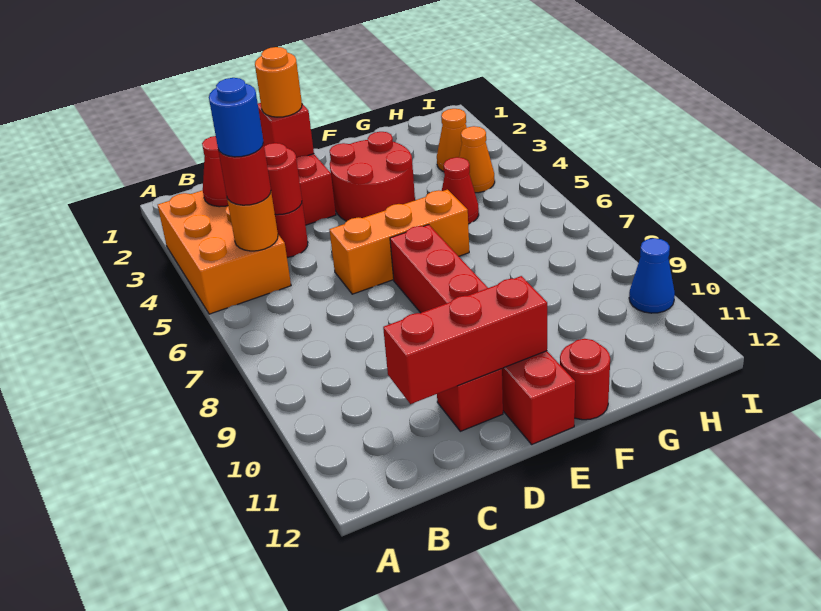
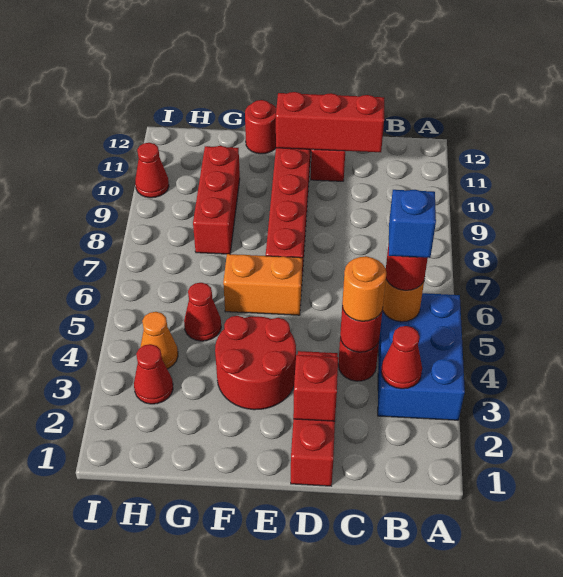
orange brick A3:B5 level 1 -> blue brick A3:B5 level 1
blue round brick B5 level 4 -> blue brick B5 level 4
orange round brick D2 level 3 -> orange round brick C4 level 3
orange brick D6:F6 level 1 -> orange brick E6:F6 level 1
none -> red brick G8:G10 level 1
orange cone H3 level 1 -> red cone H3 level 1
blue cone I10 level 1 -> red cone I10 level 1

